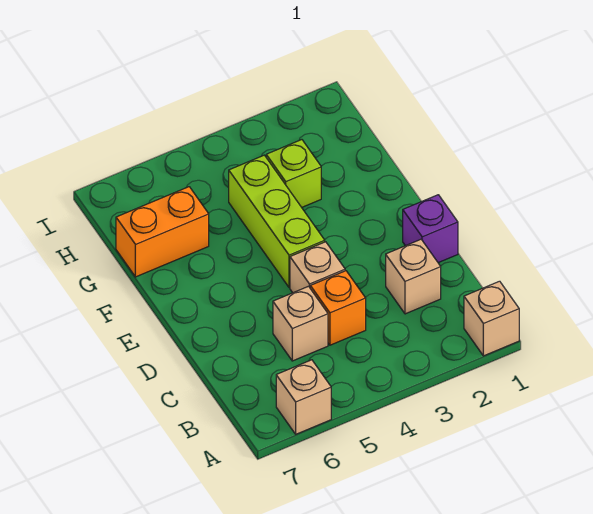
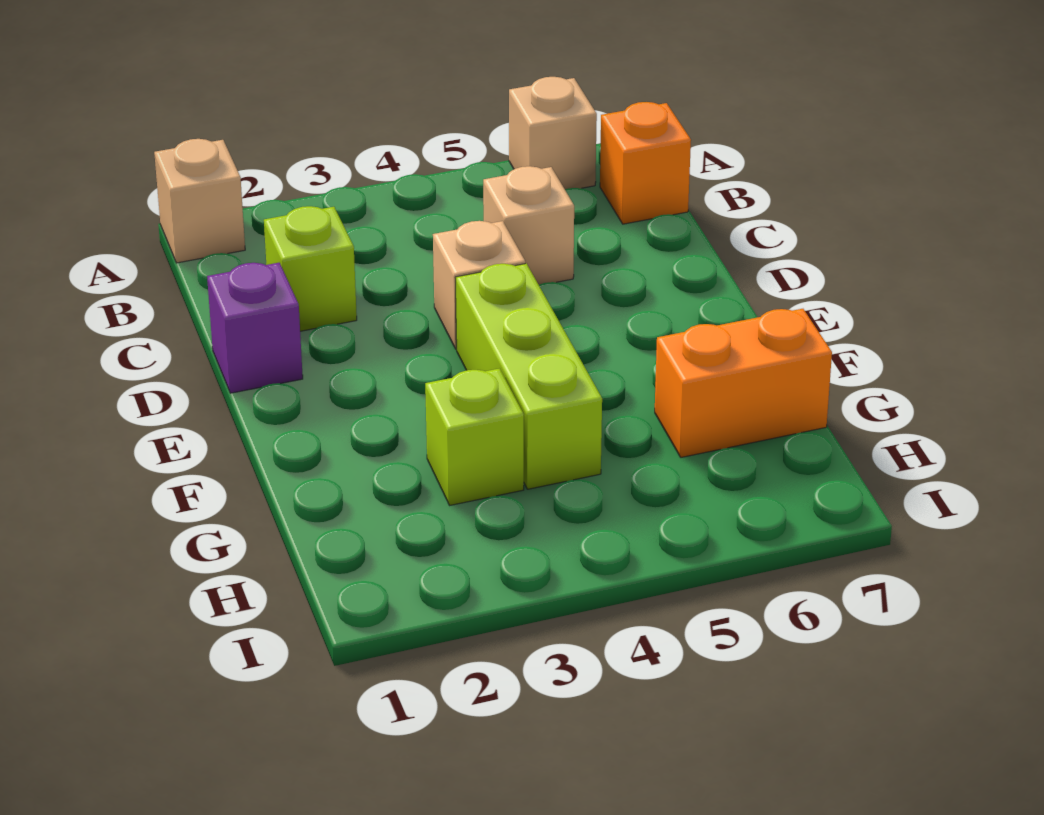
tan brick C2 level 1 -> lime brick C2 level 1
orange brick C4 level 1 -> orange brick B7 level 1

